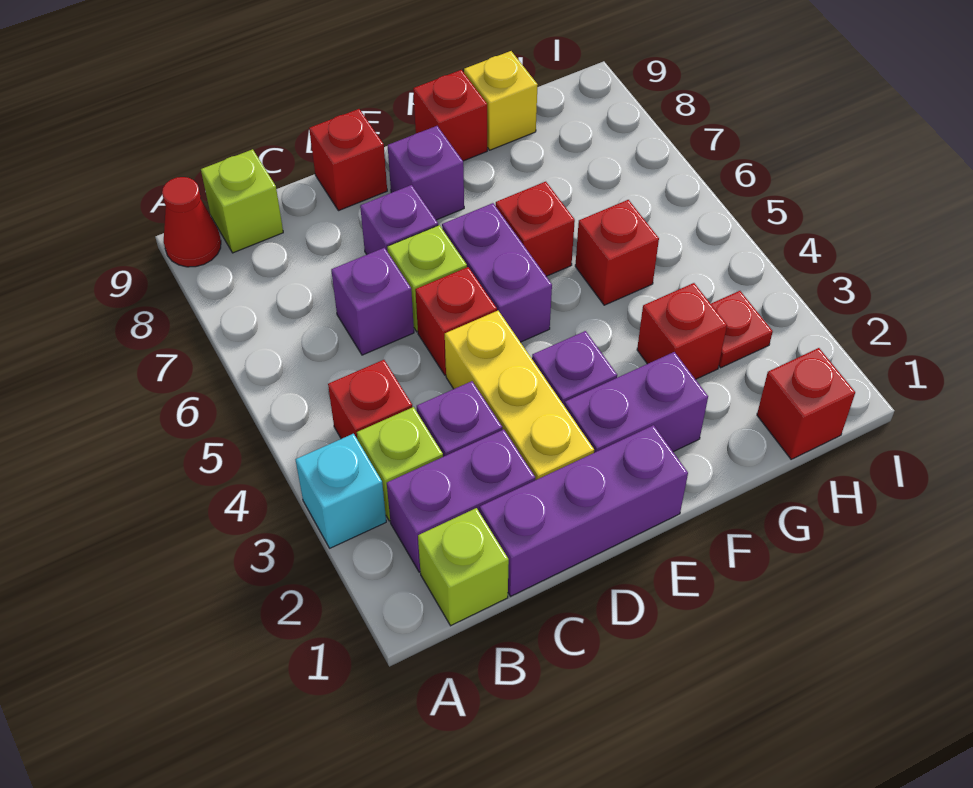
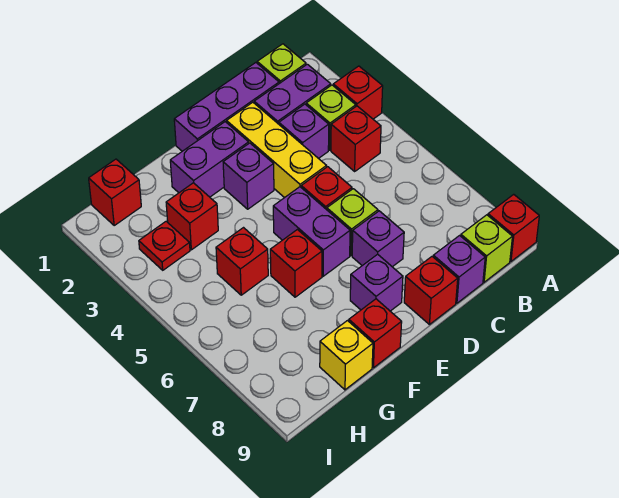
cyan brick A3 level 1 -> red brick A3 level 1
red cone A9 level 1 -> red brick A9 level 1
purple brick C6 level 1 -> purple brick C9 level 1

